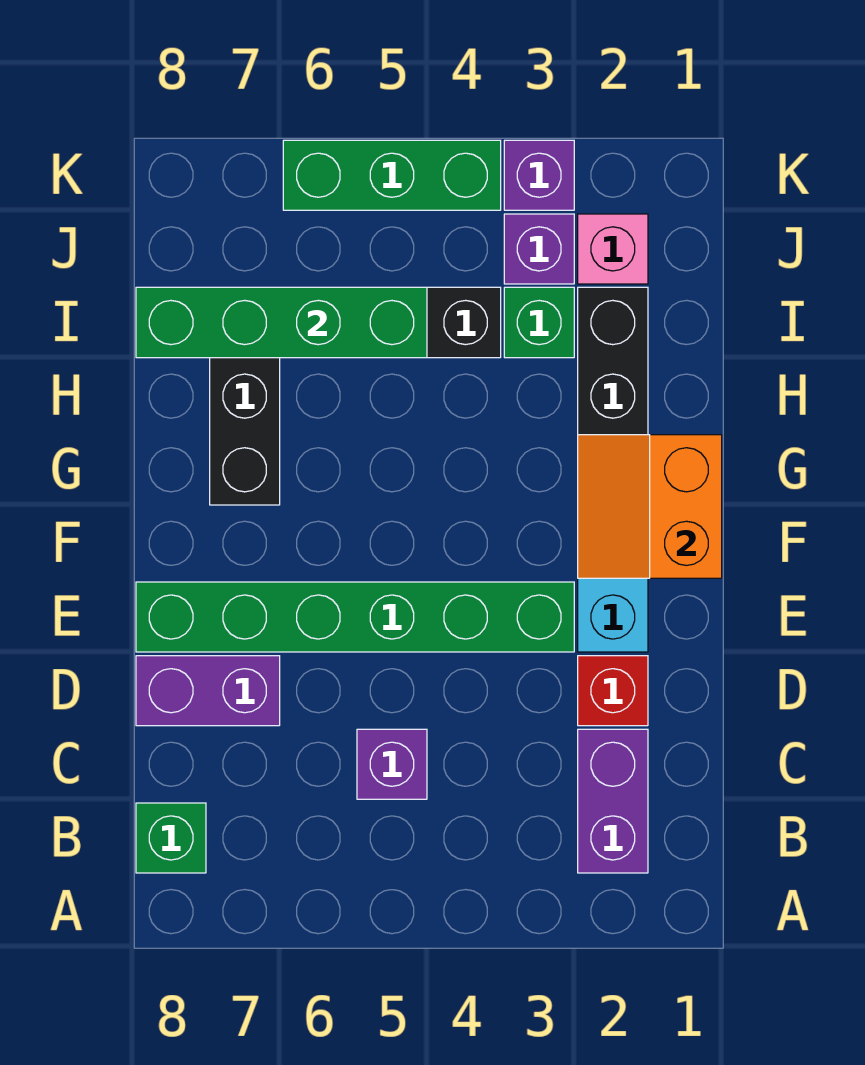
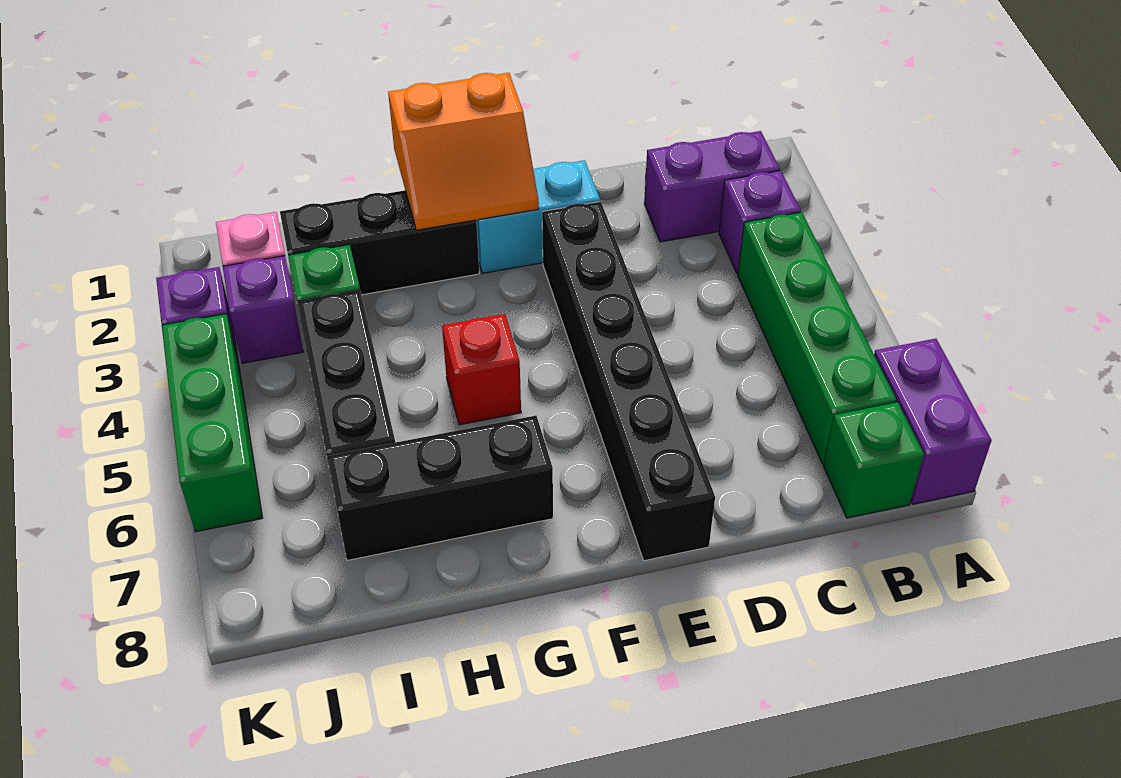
purple brick C5 level 1 -> purple brick B3 level 1
red brick D2 level 1 -> red brick G5 level 1
purple brick D7:D8 level 1 -> purple brick A7:A8 level 1
green brick E3:E8 level 1 -> black brick E3:E8 level 1
green brick I5:I8 level 2 -> green brick B4:B7 level 1

